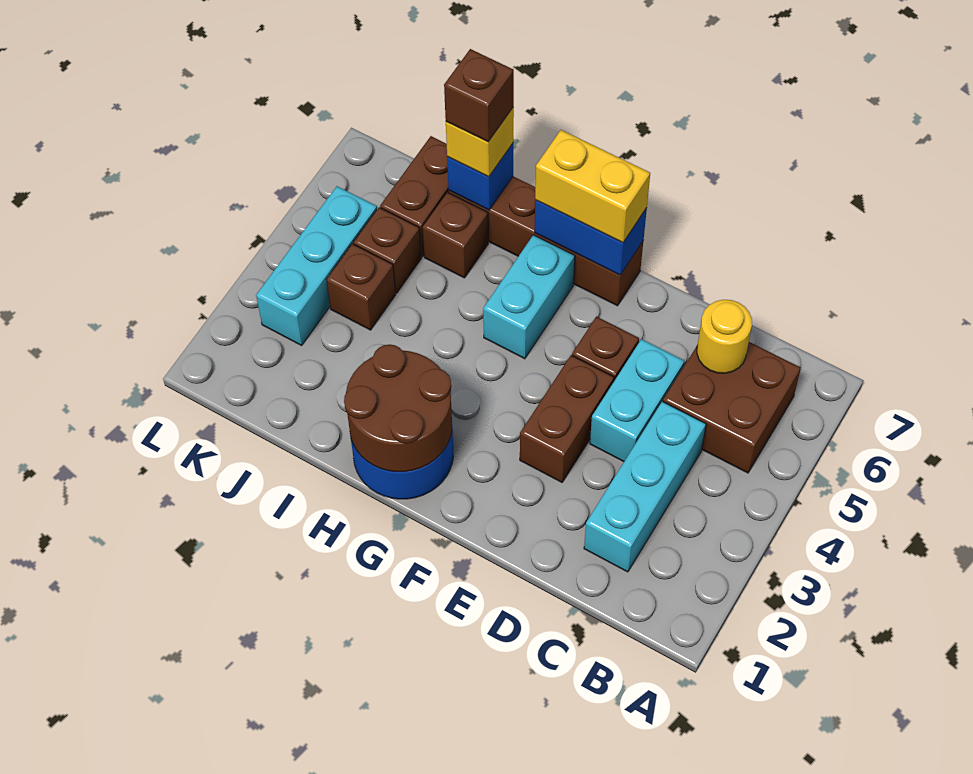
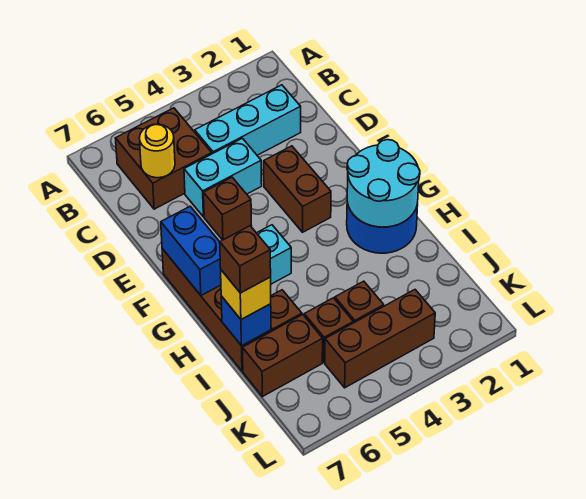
brown brick E3:E4 level 1 -> brown brick E3:F3 level 1
yellow brick F7:G7 level 3 -> none
brown round brick G1:H2 level 2 -> cyan round brick G1:H2 level 2
cyan brick K3:K5 level 1 -> brown brick K3:K5 level 1

